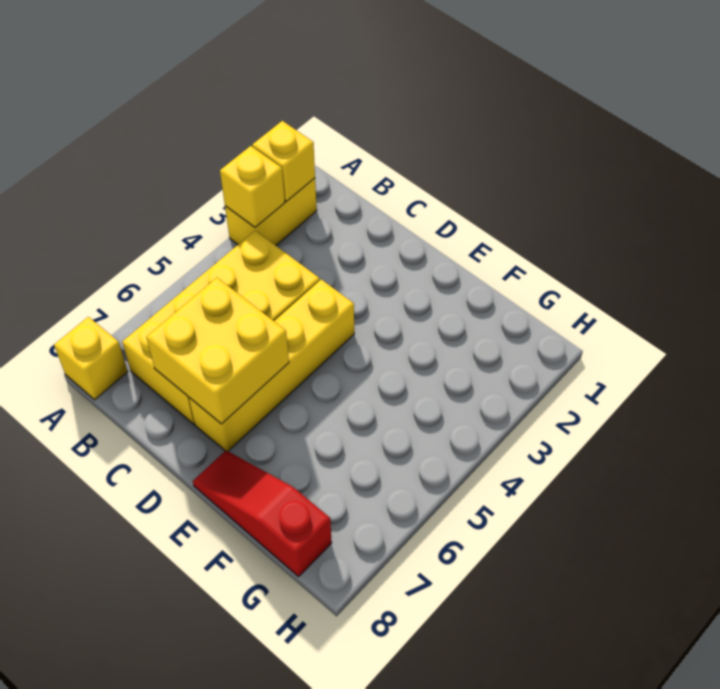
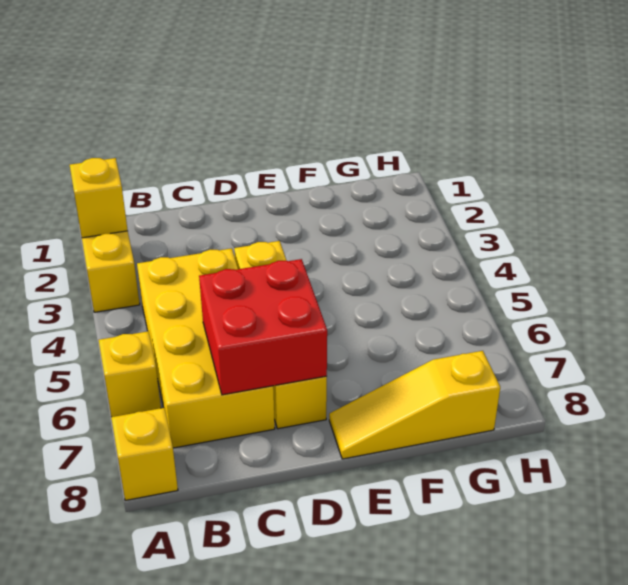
yellow brick A3 level 2 -> yellow brick A6 level 1
yellow brick C6:D7 level 2 -> red brick C6:D7 level 2
red slope E8:G8 level 1 top G -> yellow slope E8:G8 level 1 top G

